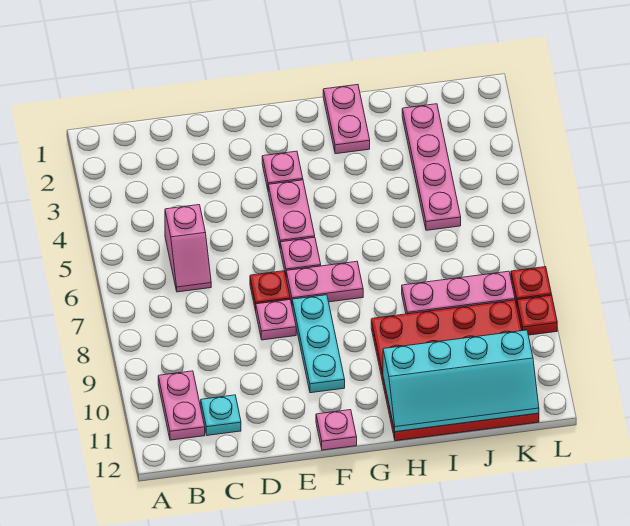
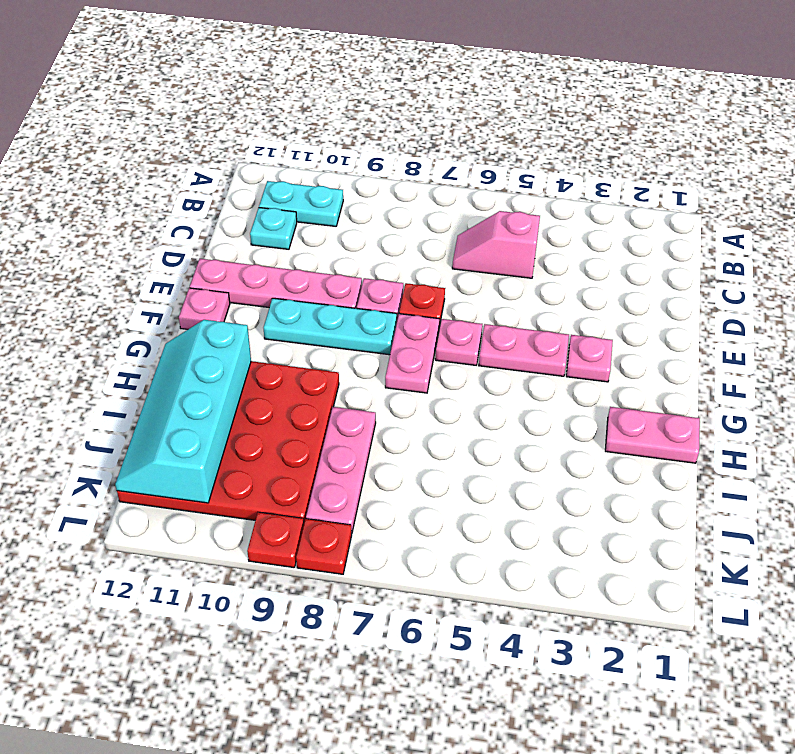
pink plate B10:B11 level 1 -> cyan plate B10:B11 level 1
pink plate J2:J5 level 1 -> pink plate E9:E12 level 1

